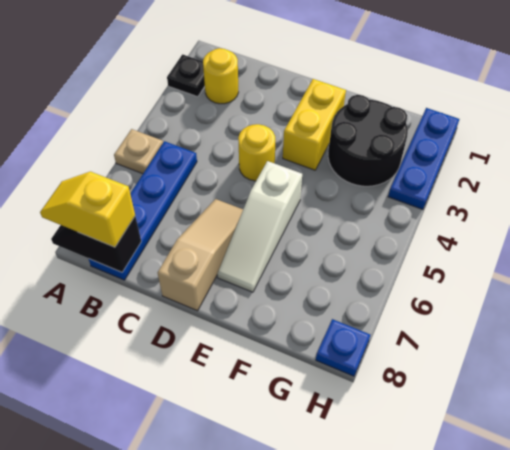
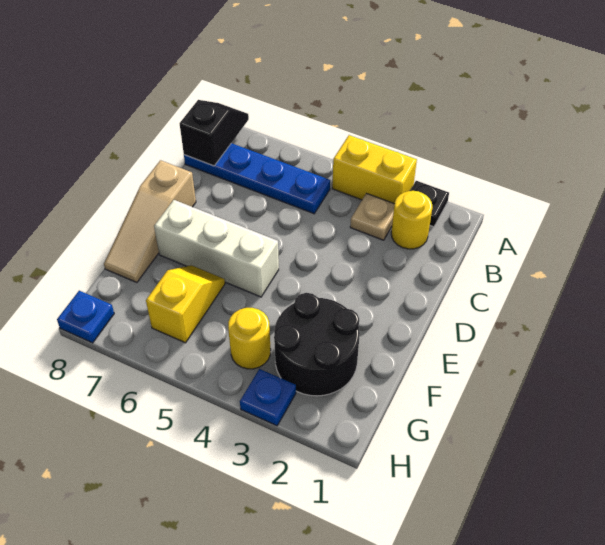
tan plate A5 level 1 -> tan plate B3 level 1
yellow slope A8:B8 level 3 top B -> yellow slope F6:G6 level 1 top G
yellow round brick D4 level 1 -> yellow round brick G4 level 1
tan slope D6:D8 level 1 top 8 -> tan slope D8:F8 level 1 top D
yellow brick E2:E3 level 1 -> yellow brick A3:A4 level 1
white slope E5:E7 level 1 top 5 -> white brick E5:E7 level 1
blue plate H1:H3 level 1 -> blue plate H3 level 1

